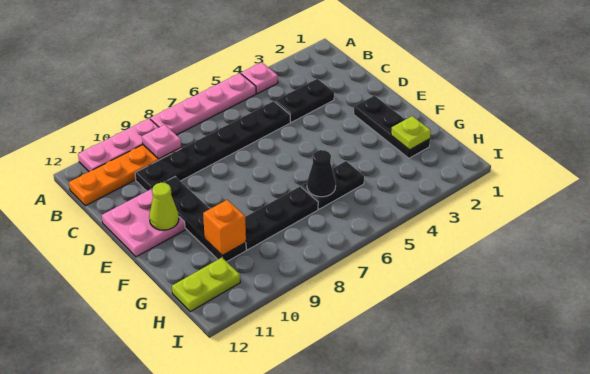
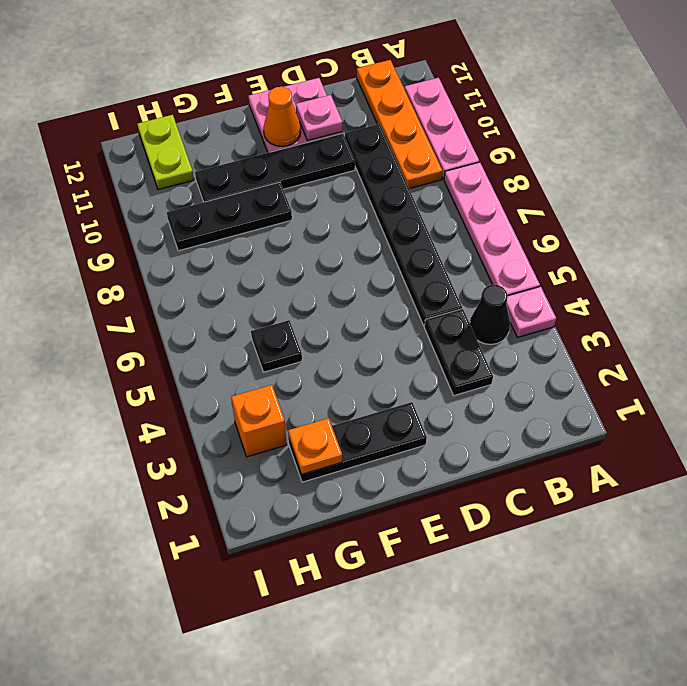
pink plate B9 level 2 -> pink plate D11 level 2
lime cone E11 level 2 -> orange cone E11 level 2
lime plate G2 level 2 -> orange plate G2 level 2
black plate G5:G6 level 1 -> black plate G5 level 1
black cone G6 level 2 -> black cone B4 level 1
black plate G7:G9 level 1 -> black plate F9:H9 level 1
orange brick G10 level 2 -> orange brick H3 level 1

